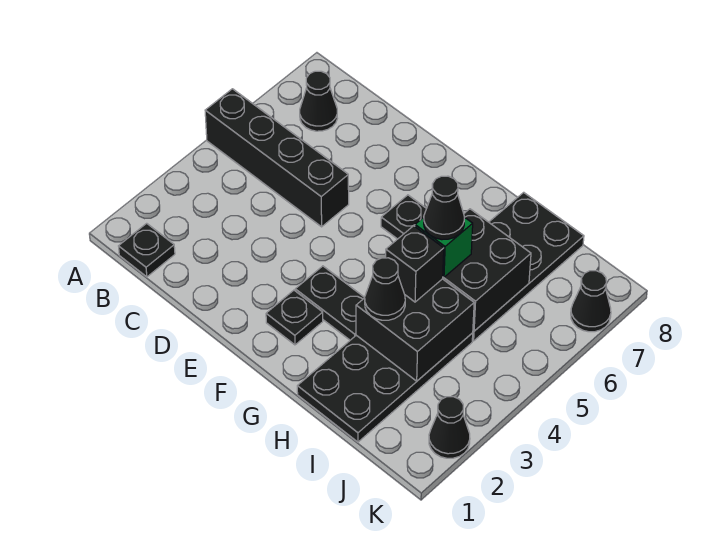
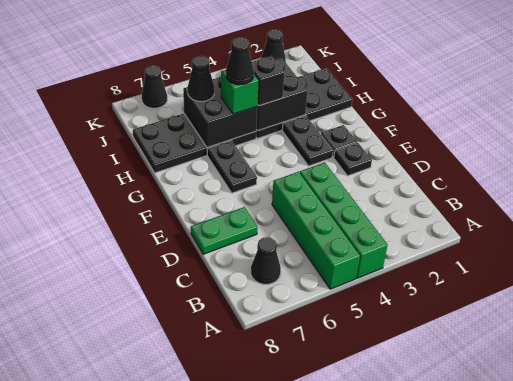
none -> green brick A4:D4 level 1
black brick A5:D5 level 1 -> green brick A5:D5 level 1
black plate B1 level 1 -> black plate E2 level 1
none -> green plate D7:D8 level 1
black cone H3 level 3 -> black cone I6 level 3

